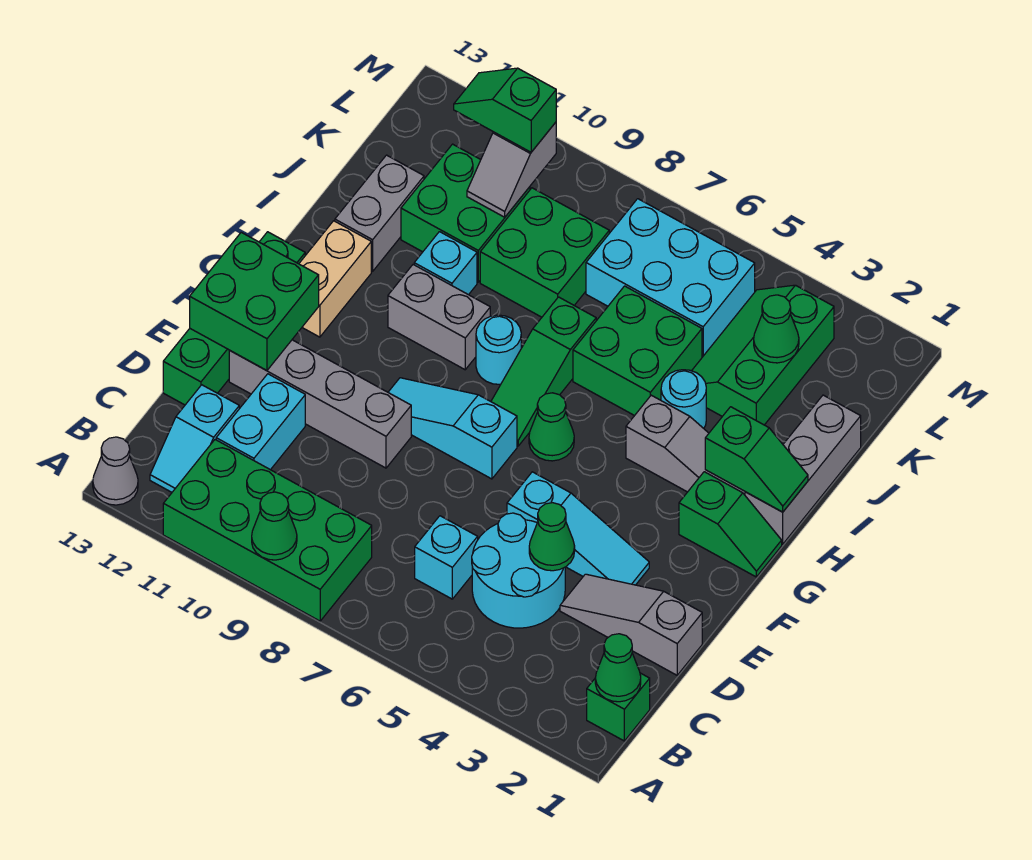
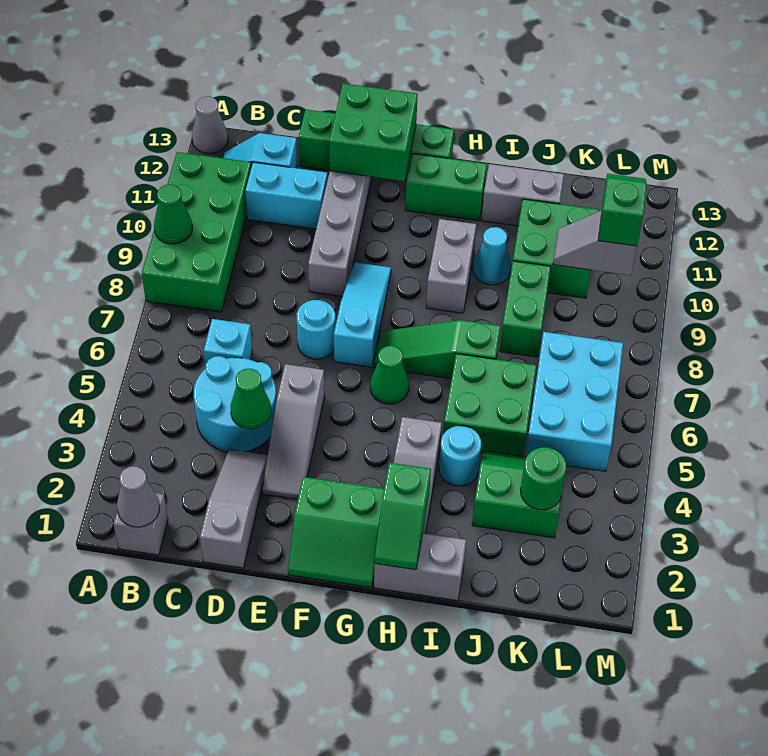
green brick B1 level 1 -> grey brick B1 level 1
green cone B1 level 2 -> grey cone B1 level 2
cyan slope E3:E5 level 1 top 5 -> grey slope E3:E5 level 1 top 5
green slope G1:G2 level 1 top 2 -> green slope F1:G2 level 1 top 2
tan brick G12:H12 level 1 -> green brick G12:H12 level 1
grey brick H1:J1 level 1 -> grey brick H1:I1 level 1
cyan round brick H8 level 1 -> cyan round brick E7 level 1
cyan brick I10 level 1 -> cyan cone I10 level 1
green slope J3:L4 level 1 top 3 -> green slope J3:K4 level 1 top 3
green brick J8:K9 level 1 -> green brick J8:J9 level 1
green cone K3 level 2 -> green round brick K3 level 2

